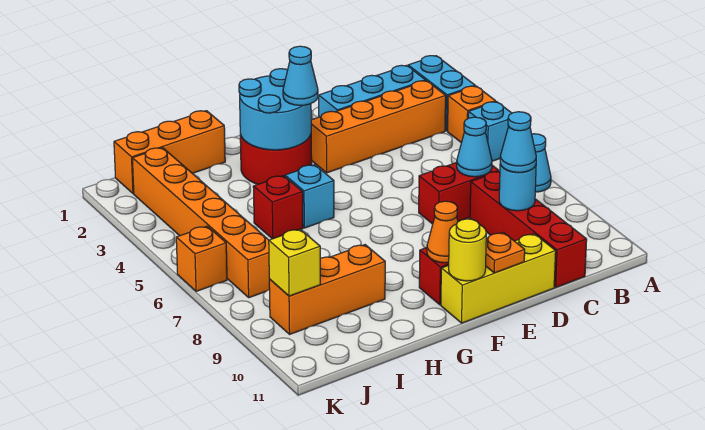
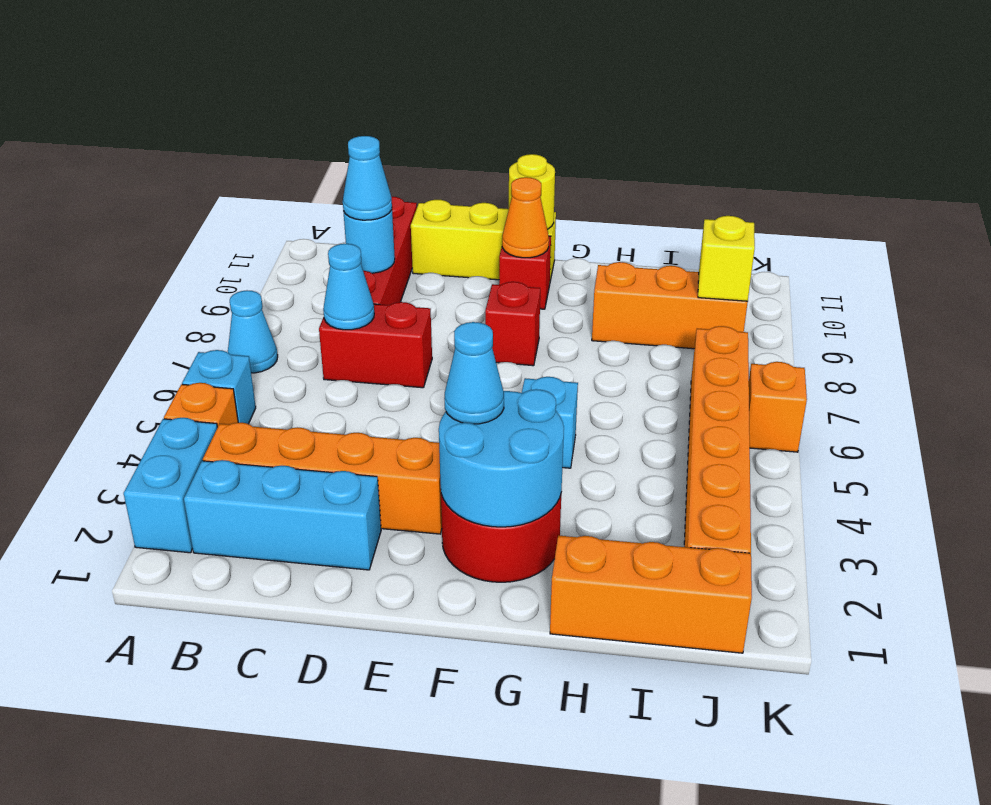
orange plate E11 level 2 -> none
red brick H5 level 1 -> red brick F8 level 1

